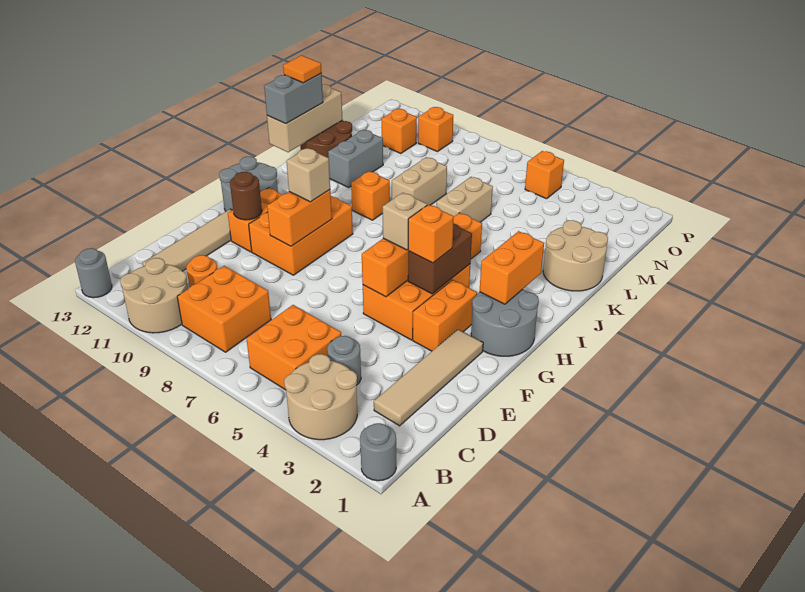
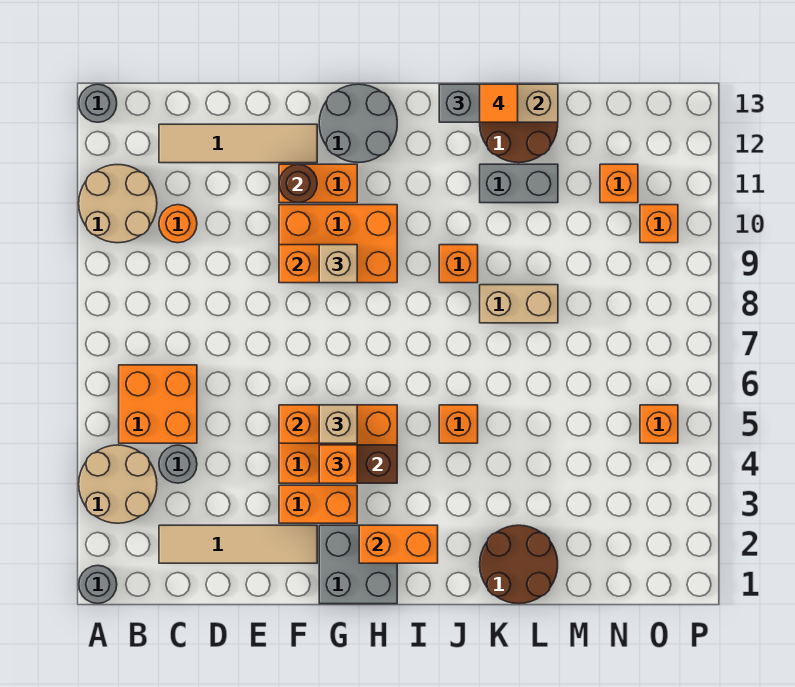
orange brick B8:C9 level 1 -> none
grey round brick G1:H2 level 1 -> grey brick G1:H2 level 1
tan round brick K1:L2 level 1 -> brown round brick K1:L2 level 1
tan brick K6:L6 level 1 -> none

